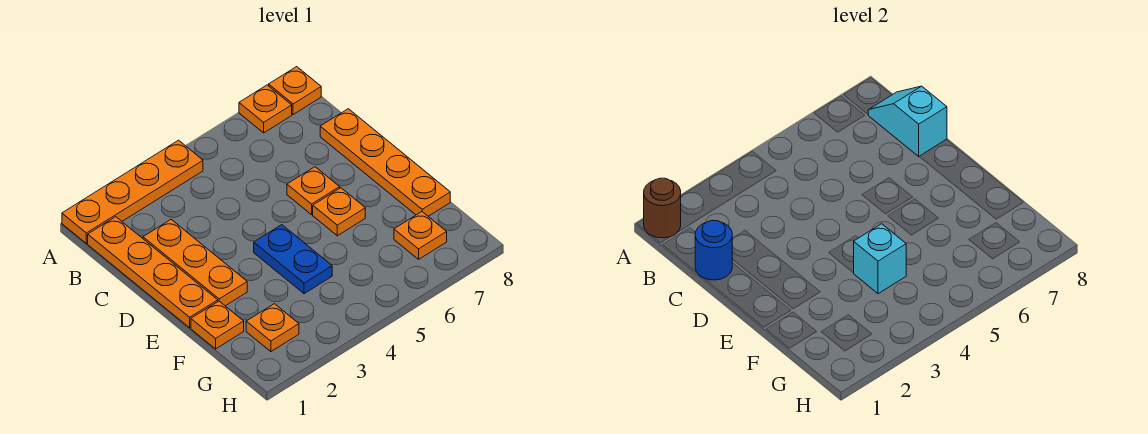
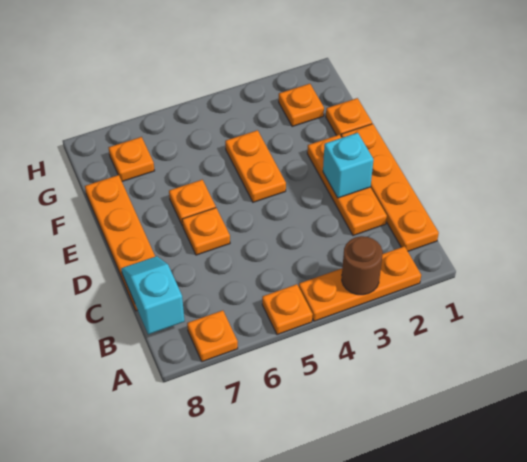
orange plate A1:A4 level 1 -> orange plate A2:A4 level 1
brown round brick A1 level 2 -> brown round brick A3 level 2
orange plate A8 level 1 -> orange plate A5 level 1
cyan slope B8:C8 level 2 top C -> cyan slope B8:C8 level 2 top B
blue round brick C1 level 2 -> none
blue plate E4:F4 level 1 -> orange plate E4:F4 level 1
cyan brick F4 level 2 -> cyan brick D2 level 2

